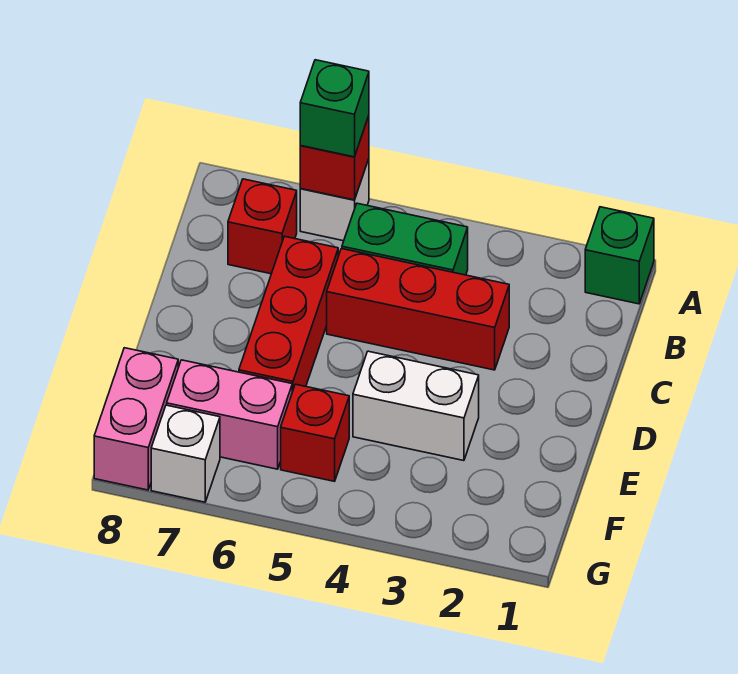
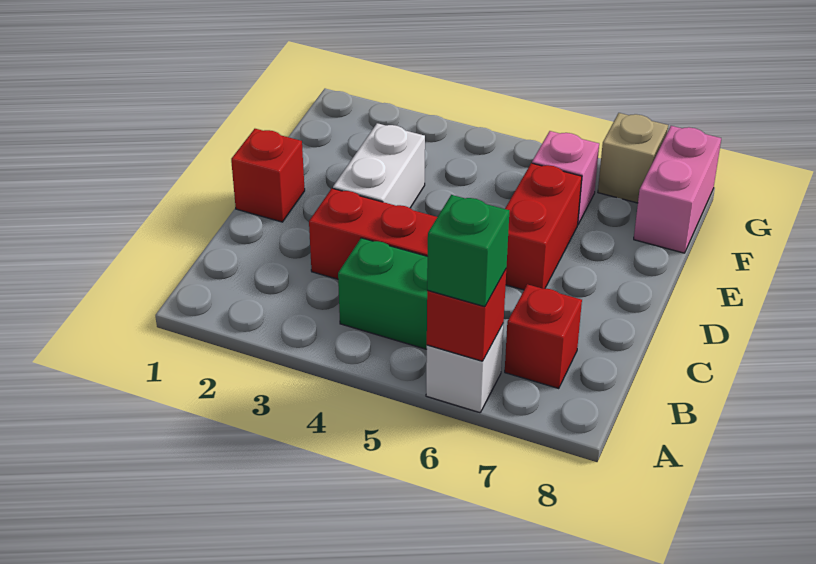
green brick A1 level 1 -> none
red brick C6:E6 level 1 -> red brick D6:E6 level 1
white brick E3:E4 level 1 -> white brick D3:E3 level 1
red brick F5 level 1 -> red brick D1 level 1
pink brick F6:F7 level 1 -> pink brick F6 level 1
white brick G7 level 1 -> tan brick G7 level 1

